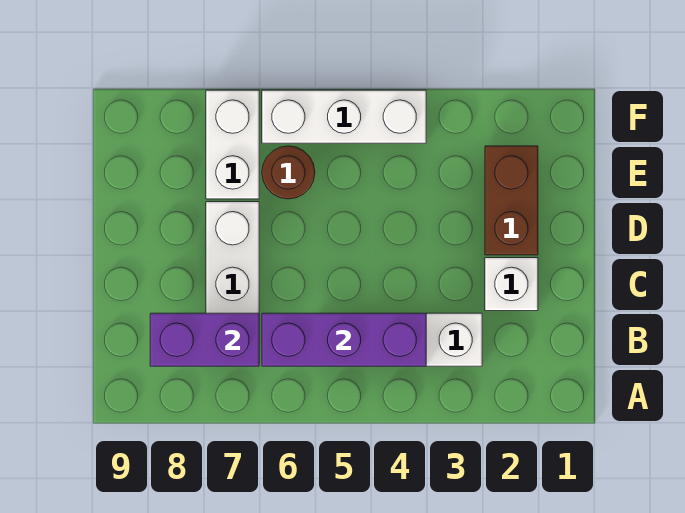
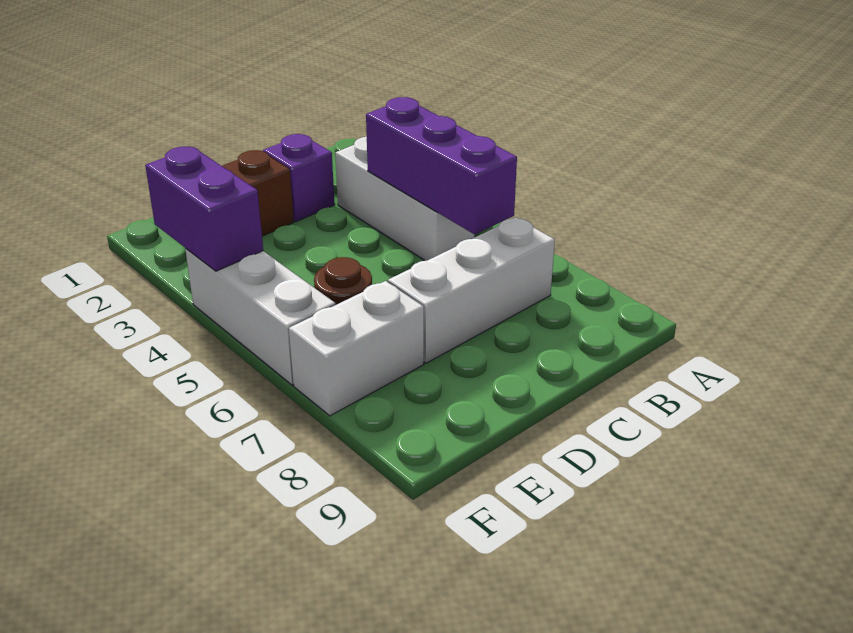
purple brick B7:B8 level 2 -> purple brick F3:F4 level 2
white brick C2 level 1 -> purple brick C2 level 1

